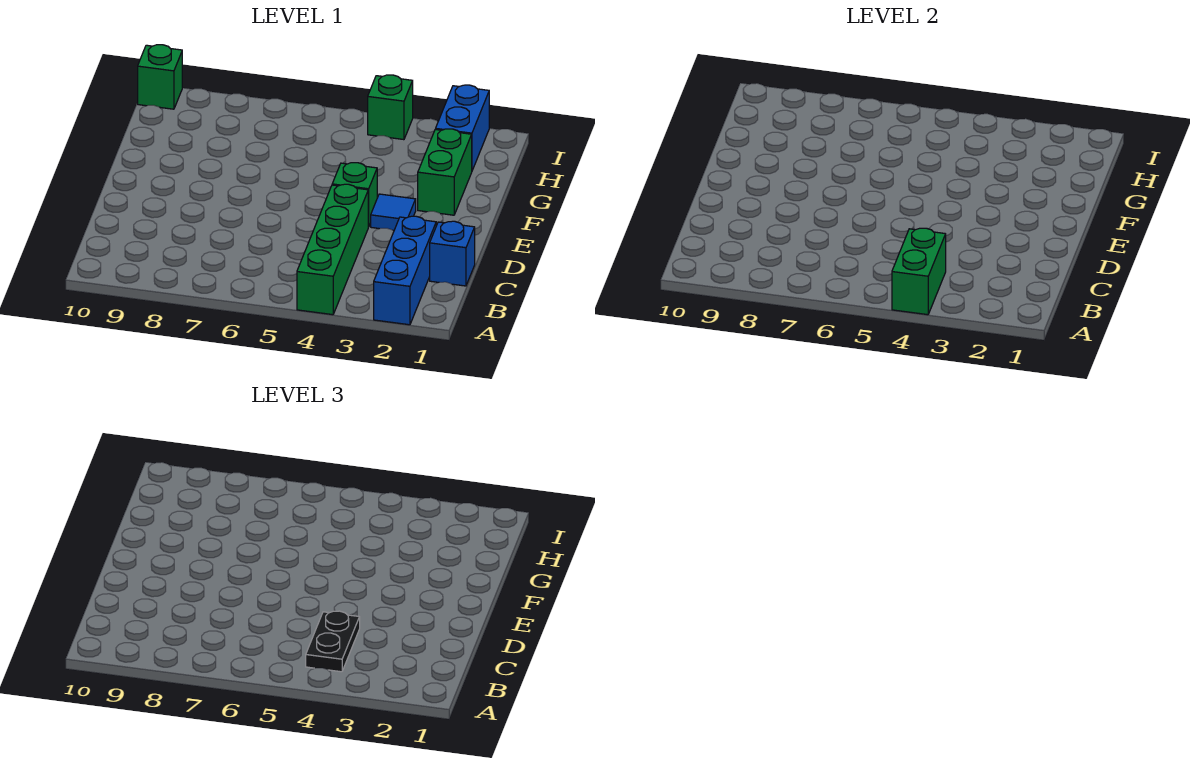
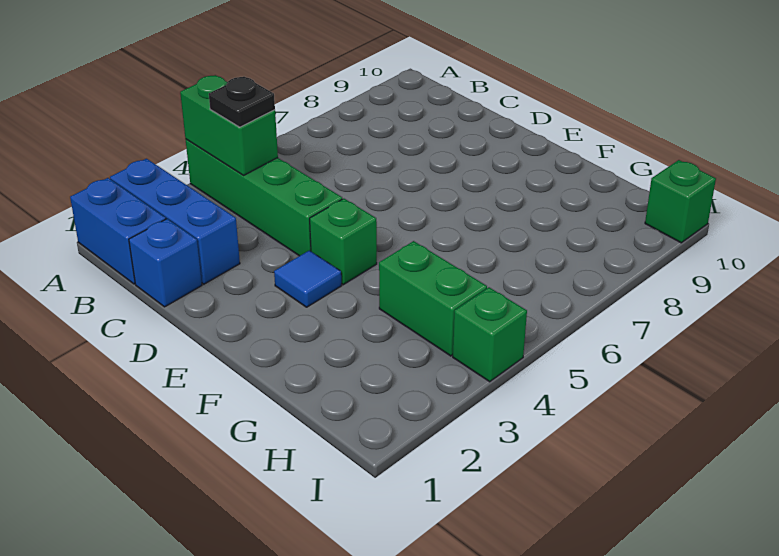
black plate B4:C4 level 3 -> black plate B4 level 3
green brick F2:G2 level 1 -> green brick G4:H4 level 1
blue brick H2:I2 level 1 -> blue brick A1:B1 level 1

